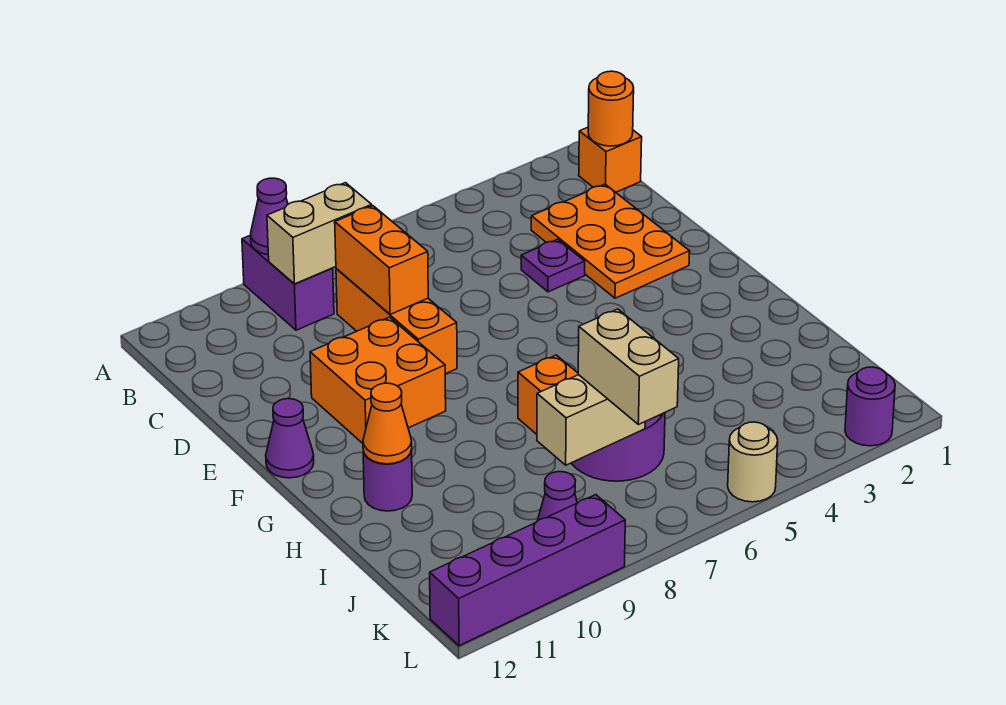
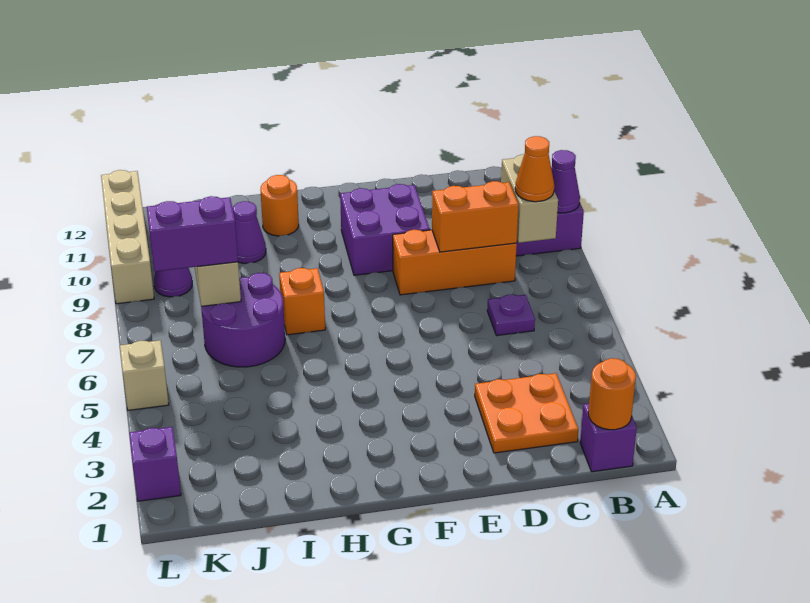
orange brick B1 level 1 -> purple brick B1 level 1
orange plate C2:E3 level 1 -> orange plate C2:D3 level 1
purple plate D4 level 1 -> purple plate C6 level 1
orange brick E9:F10 level 1 -> purple brick E9:F10 level 1
purple cone F12 level 1 -> purple cone I10 level 1
purple round brick H11 level 1 -> orange round brick H11 level 1
orange cone H11 level 2 -> orange cone B8 level 3
tan brick J7:K7 level 3 -> purple brick J7:K7 level 3
purple round brick L2 level 1 -> purple brick L2 level 1
tan round brick L5 level 1 -> tan brick L5 level 1
purple brick L9:L12 level 1 -> tan brick L9:L12 level 1

